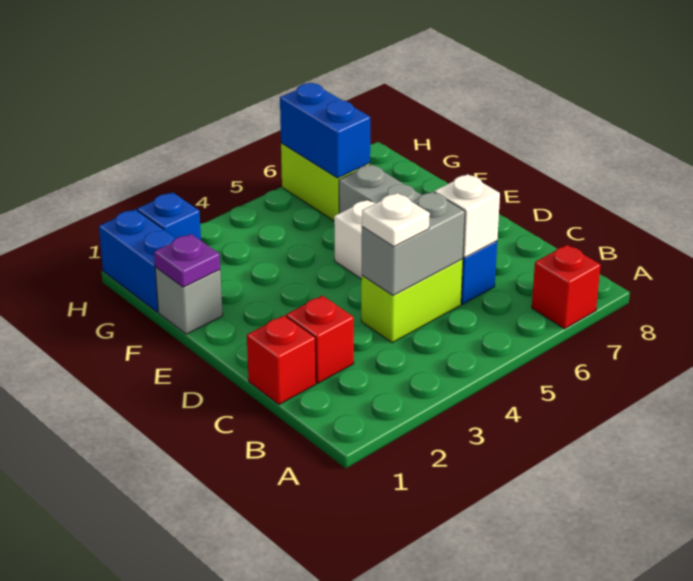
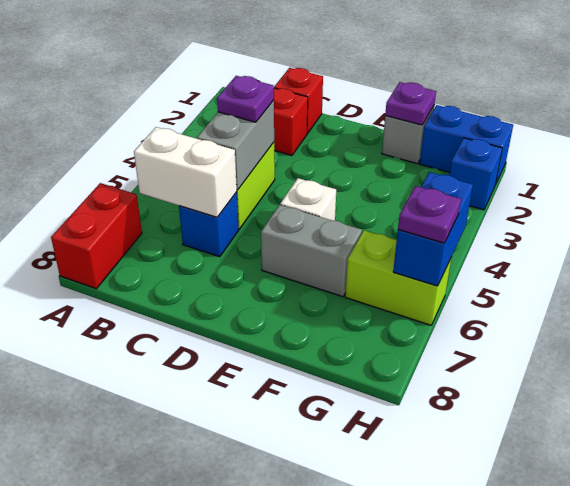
red brick A7 level 1 -> red brick A7:A8 level 1
white plate C4 level 3 -> purple plate C4 level 3
white brick C6 level 2 -> white brick B6:C6 level 2
blue brick G6:H6 level 2 -> blue brick H5:H6 level 2
none -> purple plate H6 level 3

